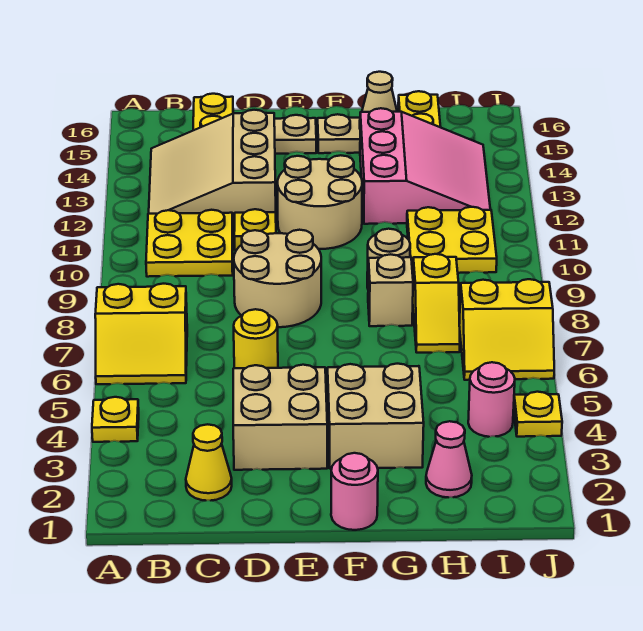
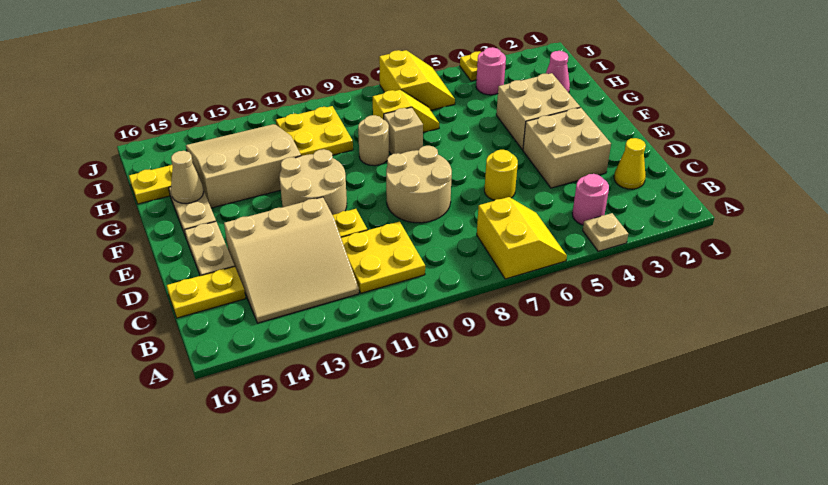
yellow plate A4 level 1 -> tan plate A4 level 1
pink round brick F1 level 1 -> pink round brick B4 level 1
pink slope G12:I14 level 1 top G -> tan slope G12:I14 level 1 top G

